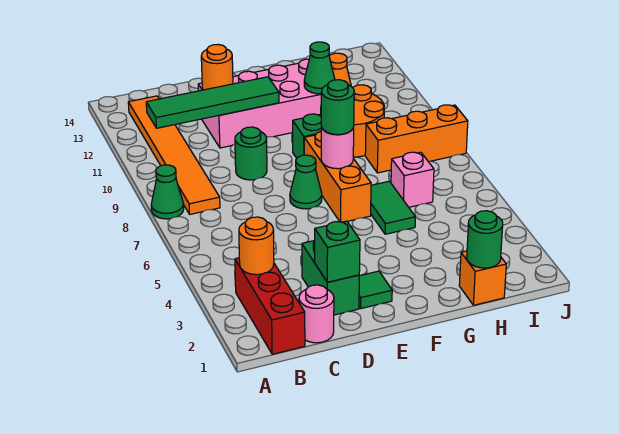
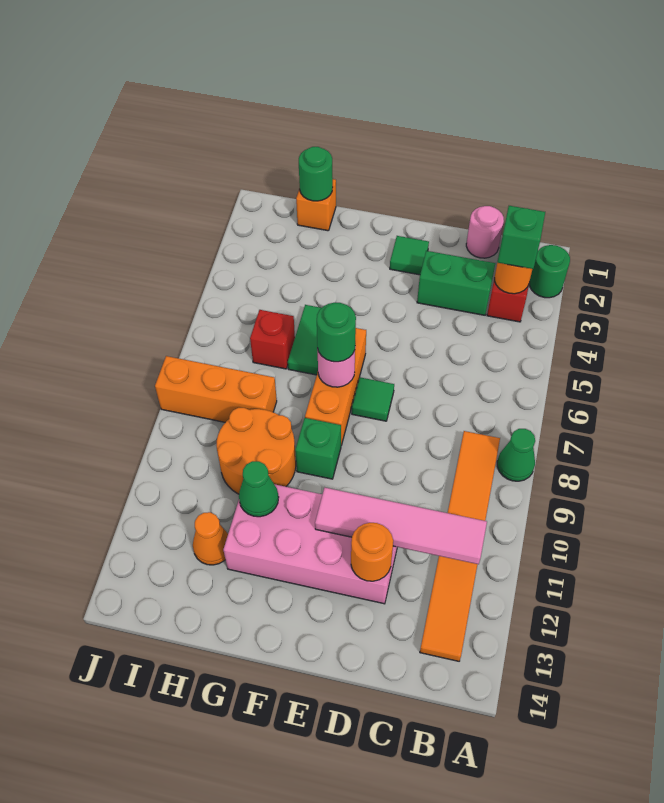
green tile B11:E11 level 2 -> pink tile B11:E11 level 2
green brick D2:D3 level 1 -> green brick C3:D3 level 1
green brick D2 level 2 -> green brick B3 level 3
green round brick D9 level 1 -> green round brick A2 level 1
green cone E7 level 1 -> green tile E7 level 1
pink brick H6 level 1 -> red brick H6 level 1

